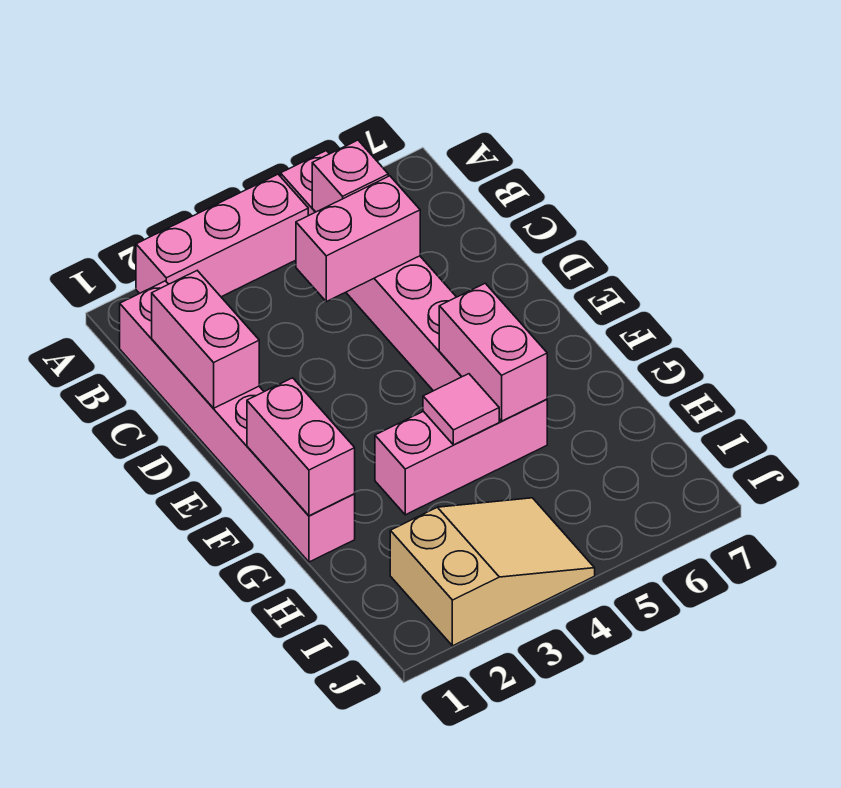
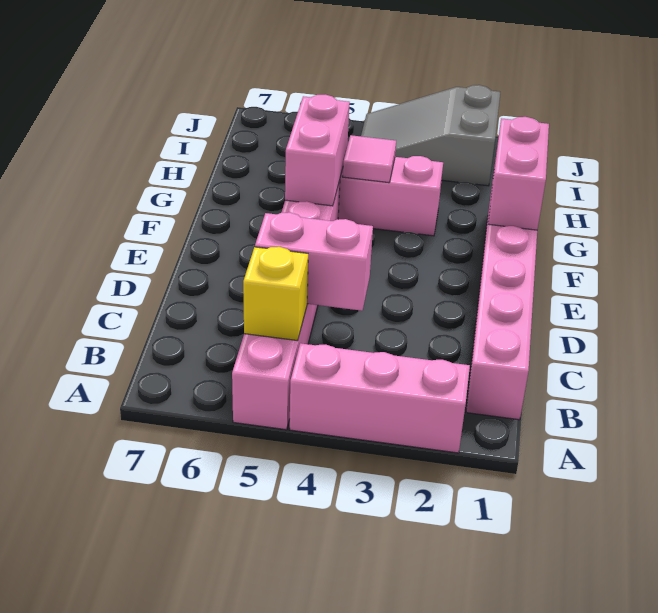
pink brick B5 level 2 -> yellow brick B5 level 2
pink brick C1:D1 level 2 -> none
tan slope I2:J4 level 1 top 2 -> grey slope I2:J4 level 1 top 2

